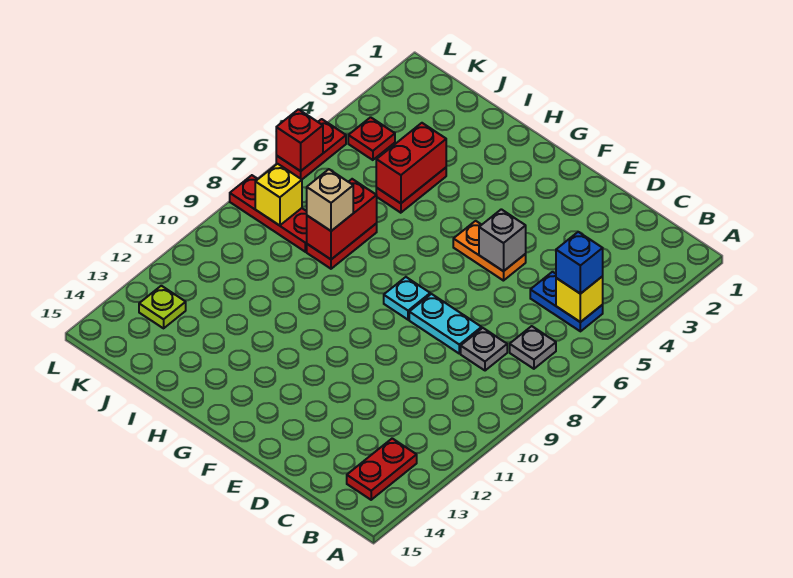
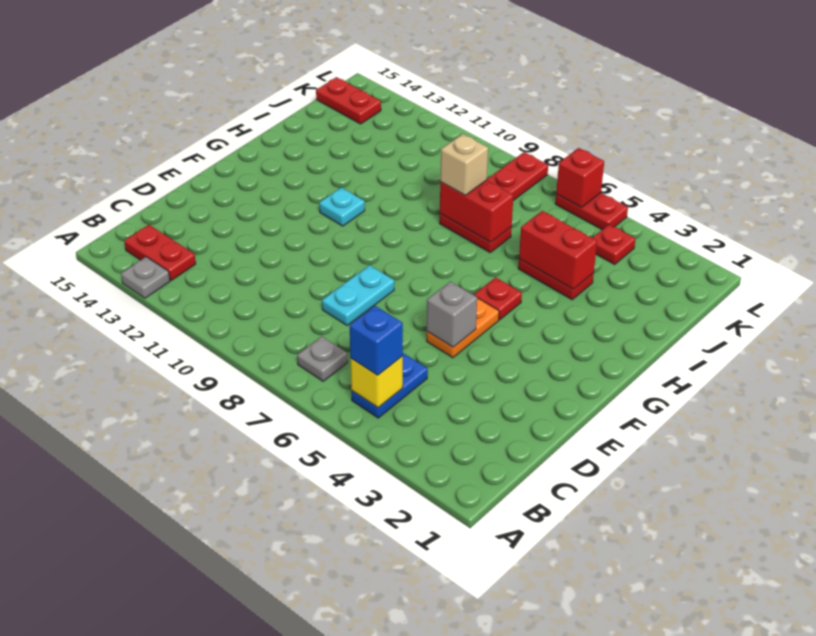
grey plate C8 level 1 -> grey plate A13 level 1
cyan plate F8 level 1 -> cyan plate G11 level 1
none -> red plate G5 level 1
yellow brick K8 level 2 -> none
lime plate K13 level 1 -> none
none -> red plate K14:K15 level 1

